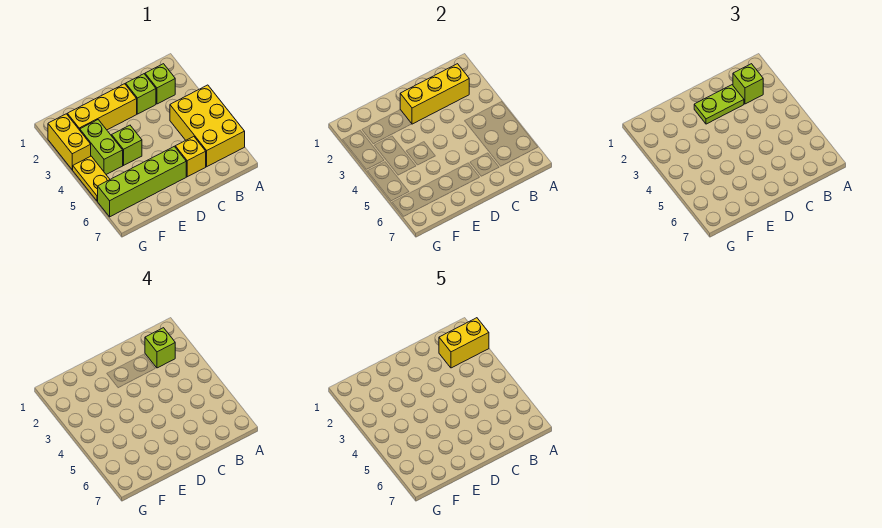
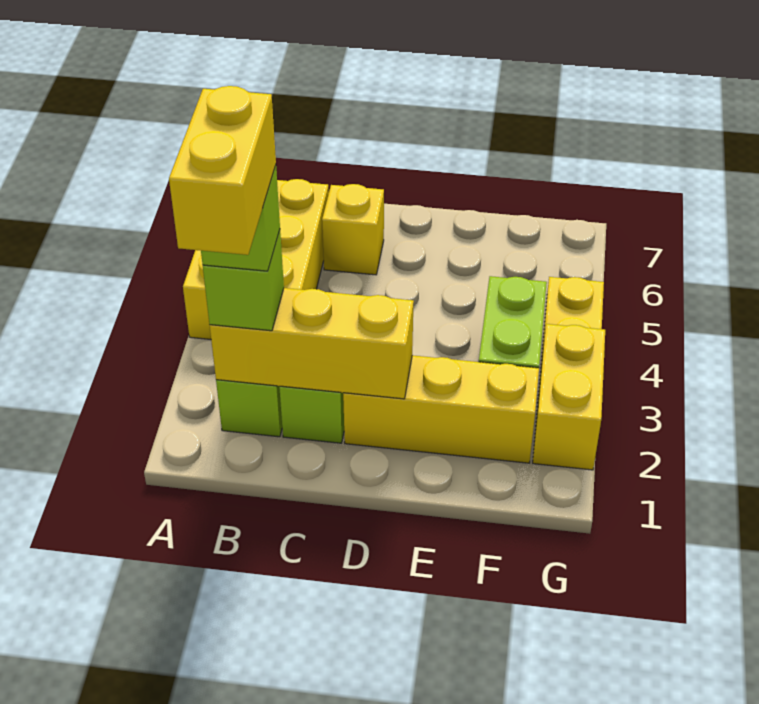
yellow brick A2:B2 level 5 -> yellow brick B1:B2 level 5
lime plate C2:D2 level 3 -> none
lime brick D6:G6 level 1 -> none
lime brick E4 level 1 -> none

